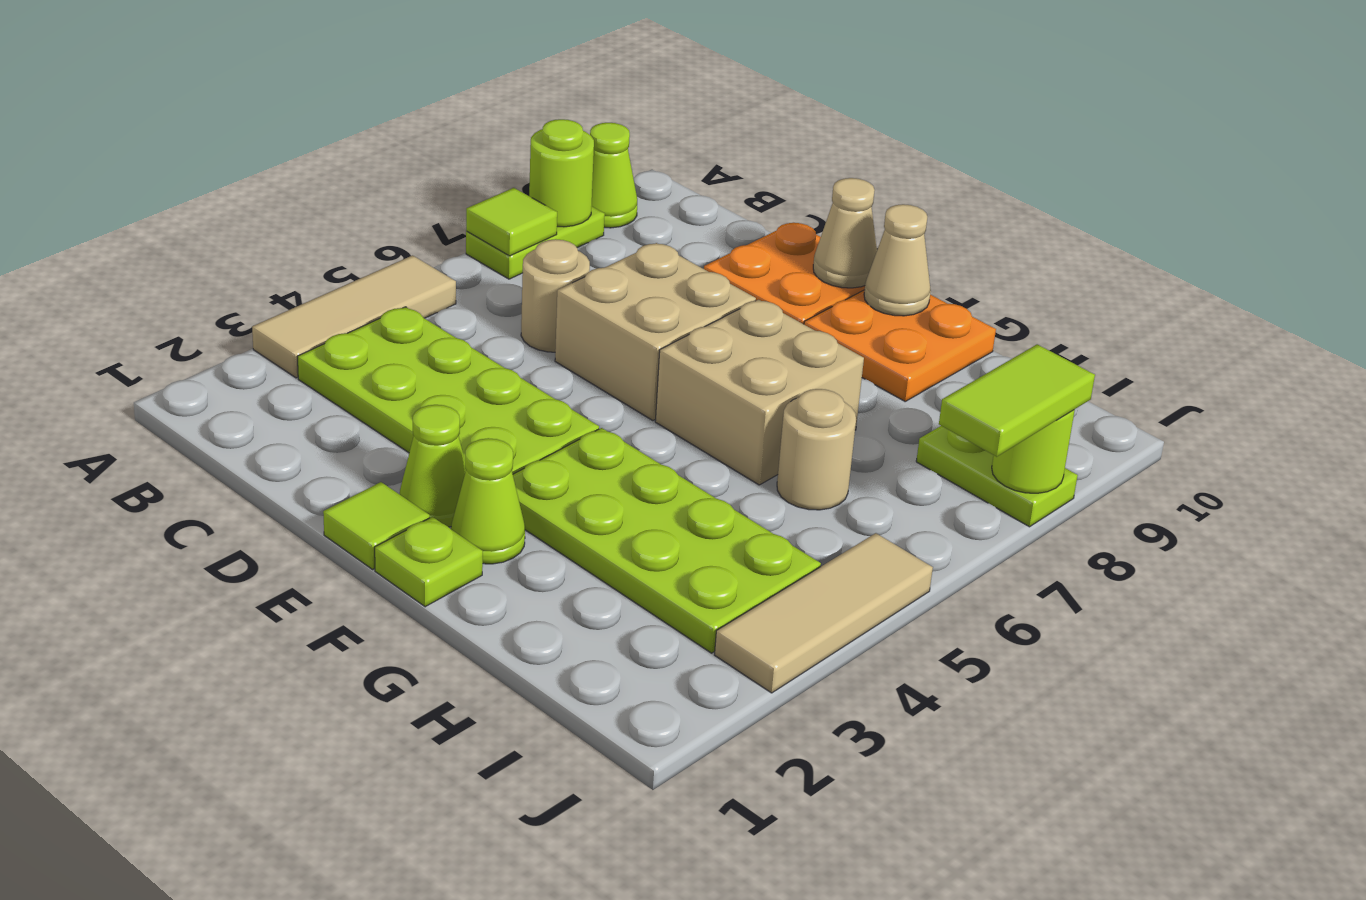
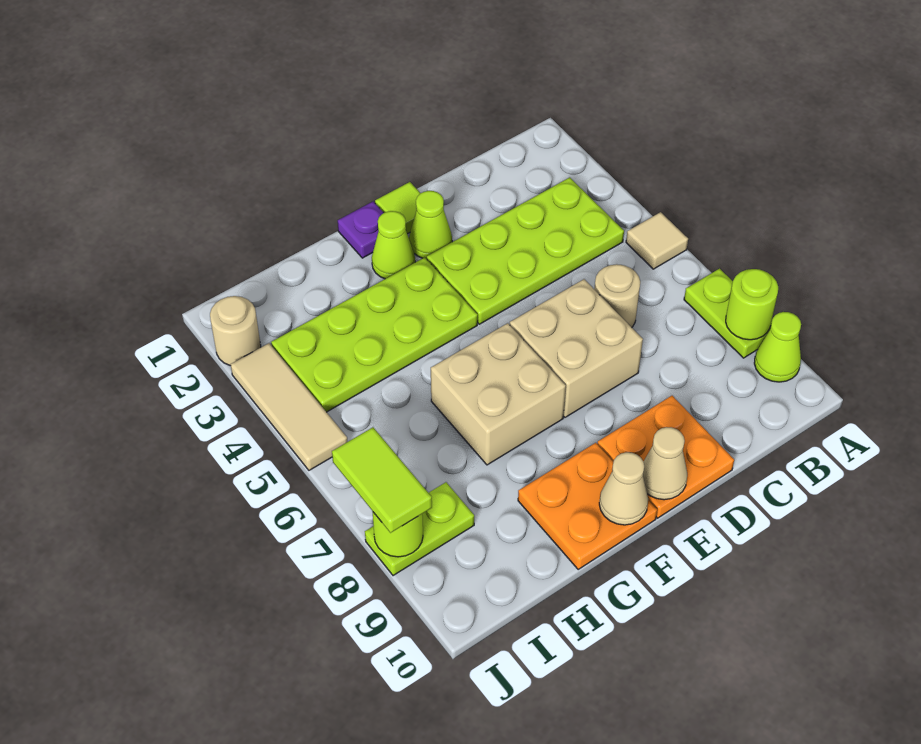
tan tile A3:A5 level 1 -> tan tile A5 level 1
lime tile A7 level 2 -> none
lime plate F1 level 1 -> purple plate F1 level 1
tan round brick H6 level 1 -> tan round brick J2 level 1

